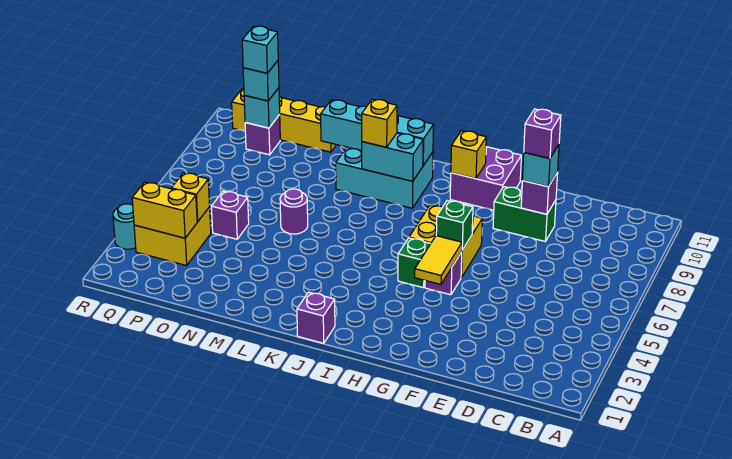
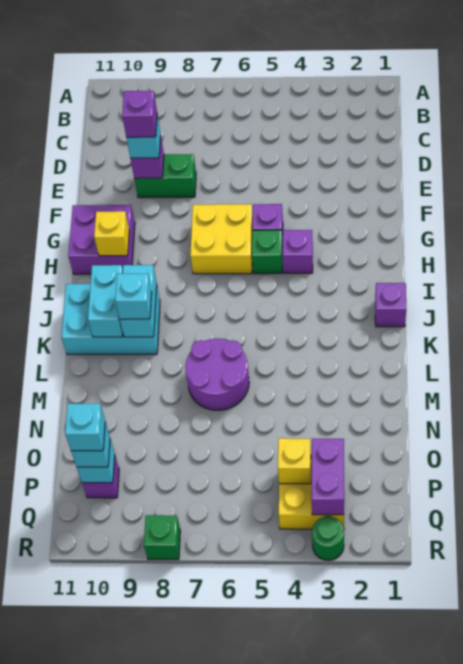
green brick E9:F9 level 1 -> green brick E8:E9 level 1
yellow tile G4:G5 level 2 -> none
green brick G6 level 2 -> green brick R8 level 1
cyan brick J9:L10 level 1 -> cyan brick J9:K11 level 1
cyan brick J10:M10 level 2 -> cyan brick J10:K10 level 2
yellow brick K9 level 3 -> cyan brick K9 level 3
purple round brick M6 level 1 -> purple round brick L6:M7 level 1
yellow brick N11:Q11 level 1 -> none
purple brick O5 level 1 -> purple brick H4 level 1
yellow brick P3:Q3 level 2 -> purple brick P3:Q3 level 2
cyan round brick R3 level 1 -> green round brick R3 level 1

